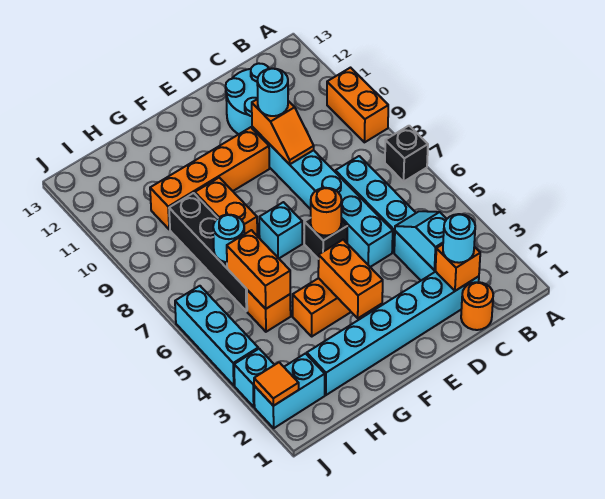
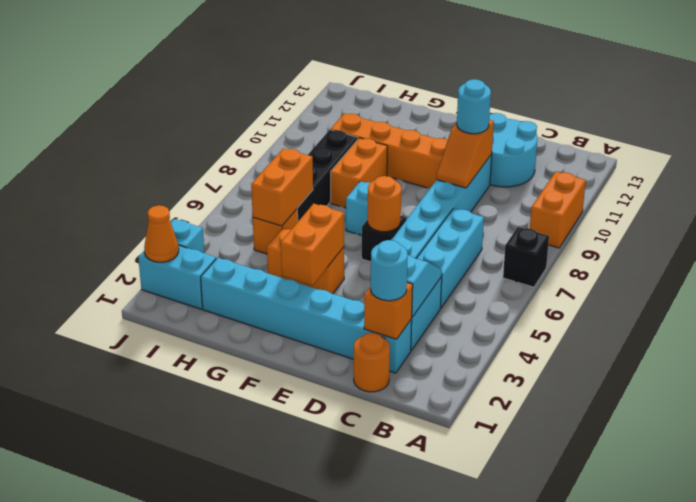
cyan round brick H7 level 2 -> none
orange tile J2 level 2 -> orange cone J2 level 2
cyan brick J4:J6 level 1 -> none

